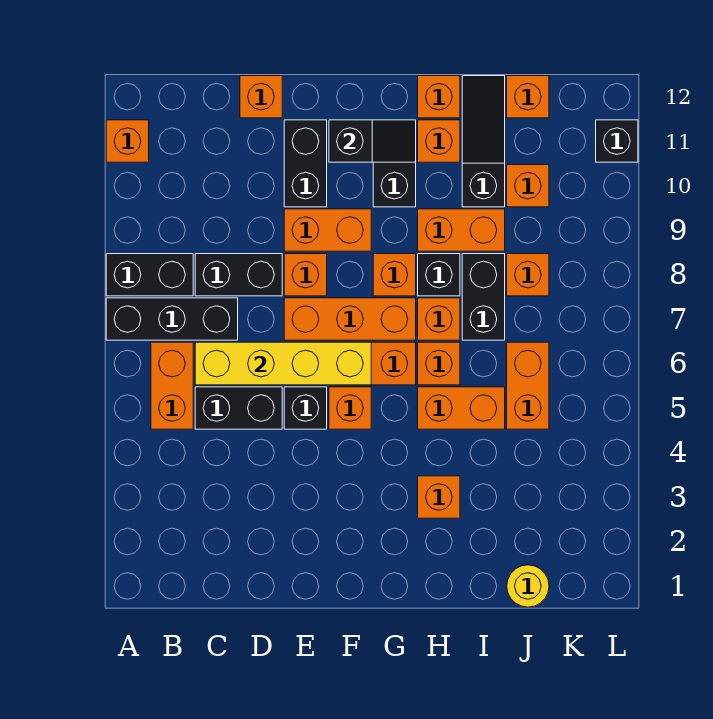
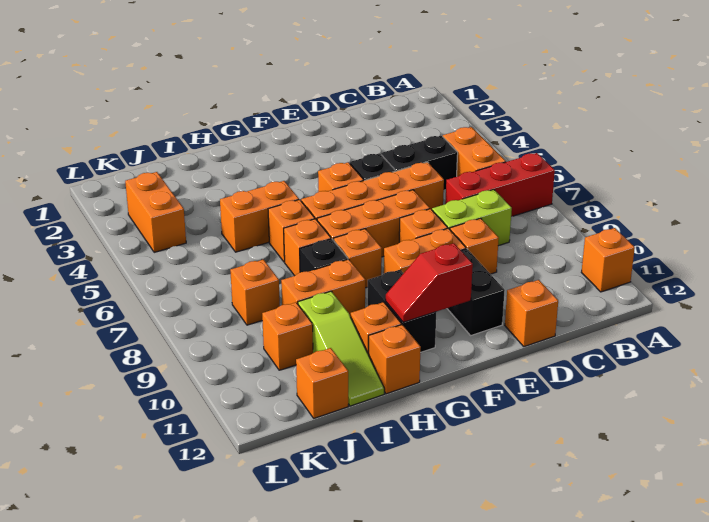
black brick A7:C7 level 1 -> red brick A7:C7 level 1
black brick A8:B8 level 1 -> none
yellow brick C6:F6 level 2 -> none
black brick C8:D8 level 1 -> lime brick C8:D8 level 1
black slope F11:G11 level 2 top F -> red slope F11:G11 level 2 top F
orange brick H3 level 1 -> orange brick D9 level 1
black brick I7:I8 level 1 -> none
black slope I10:I12 level 1 top 10 -> lime slope I10:I12 level 1 top 10
yellow round brick J1 level 1 -> none
orange brick J5:J6 level 1 -> orange brick K3:K4 level 1
black brick L11 level 1 -> none

